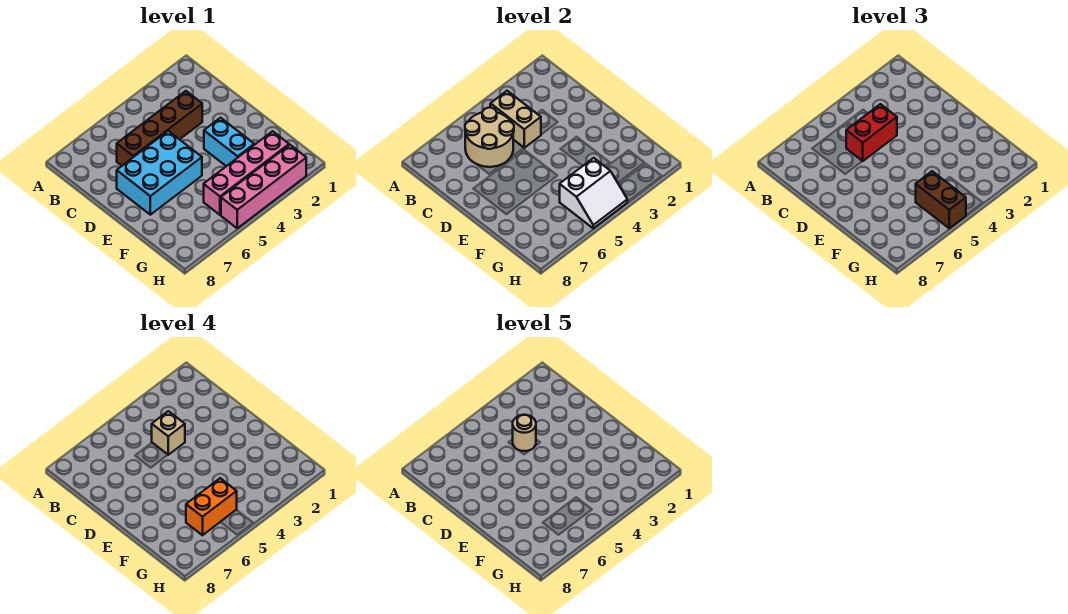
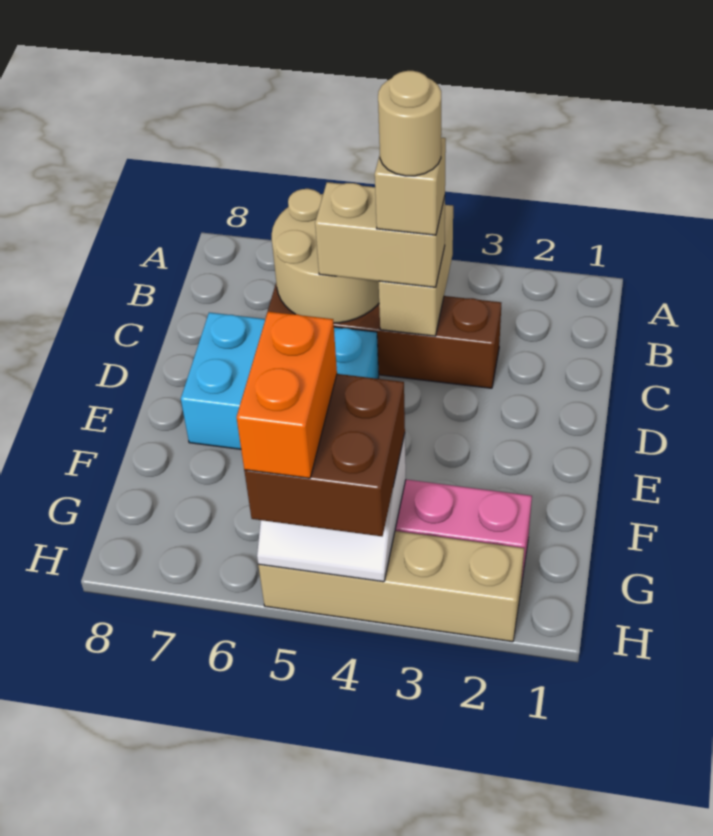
red brick C4:C5 level 3 -> tan brick C4:C5 level 3
cyan brick E3:F3 level 1 -> none
brown brick G5:H5 level 3 -> brown brick G4:H5 level 3
orange brick G5:G6 level 4 -> orange brick G5:H5 level 4
pink brick H2:H5 level 1 -> tan brick H2:H5 level 1

